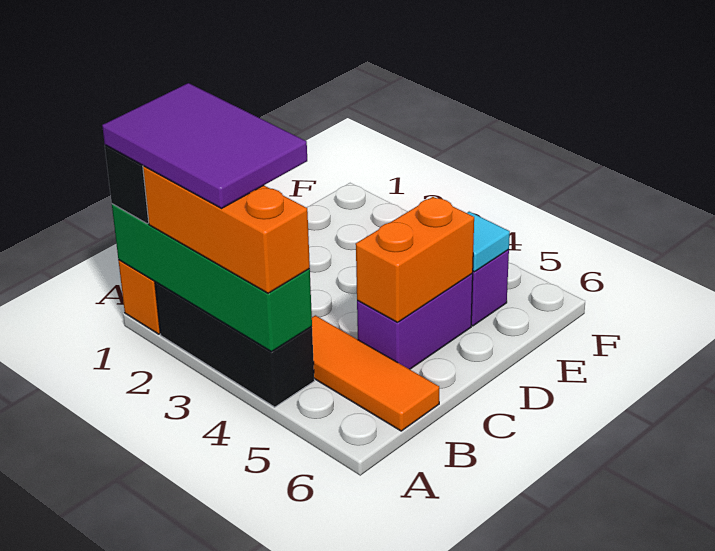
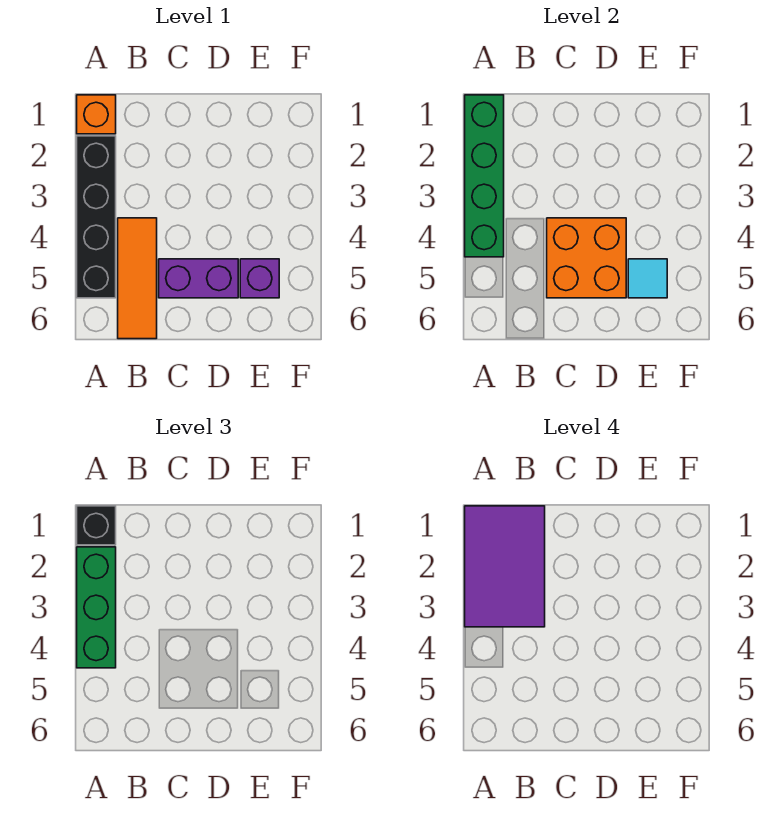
black brick A2:A4 level 1 -> black brick A2:A5 level 1
orange brick A2:A4 level 3 -> green brick A2:A4 level 3
orange brick C5:D5 level 2 -> orange brick C4:D5 level 2

